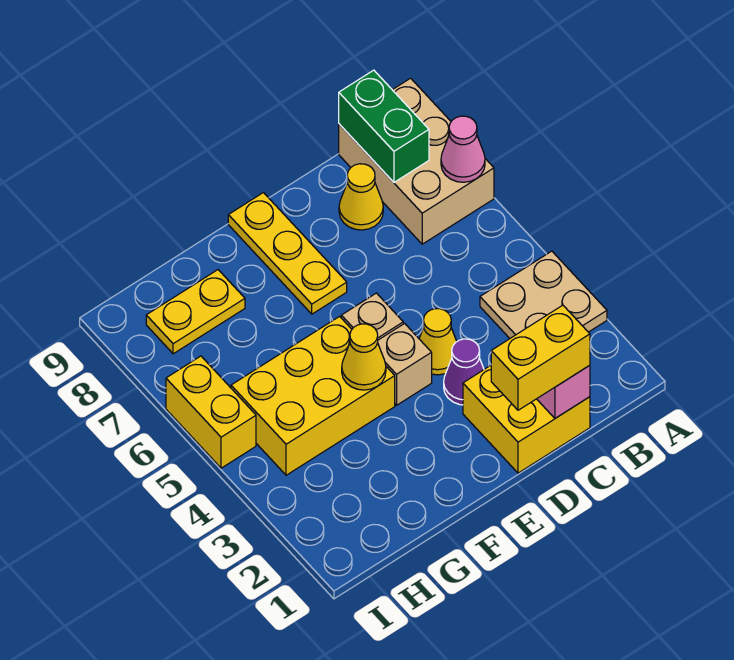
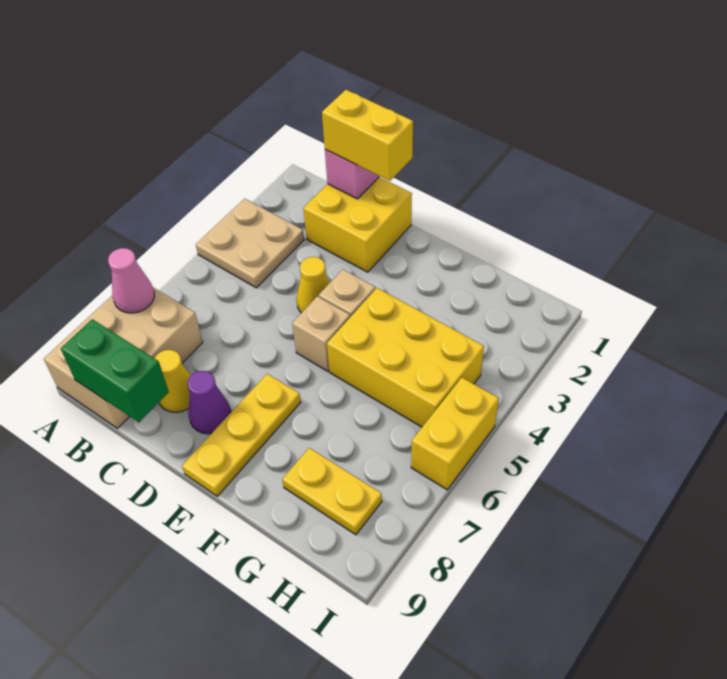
green brick B8:B9 level 2 -> green brick B9:C9 level 2
purple cone D3 level 1 -> purple cone D8 level 1
yellow cone F4 level 2 -> none

